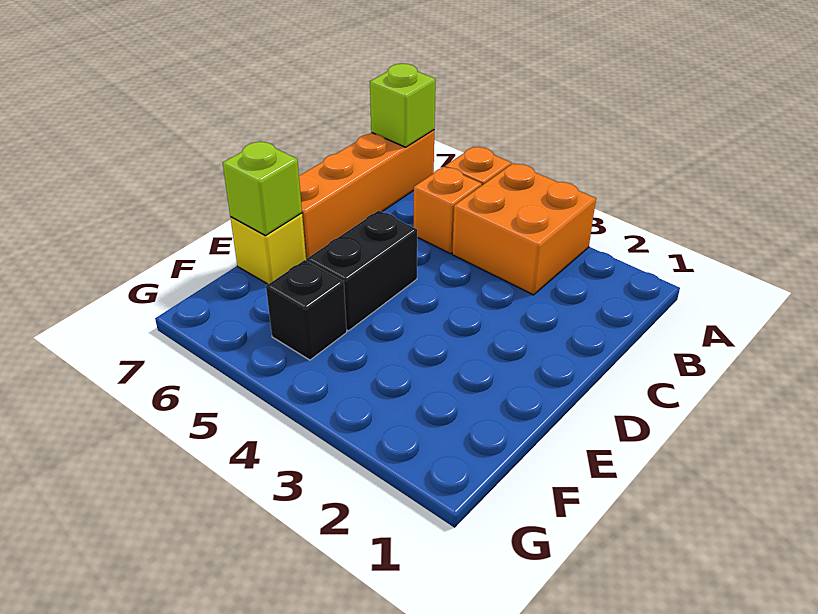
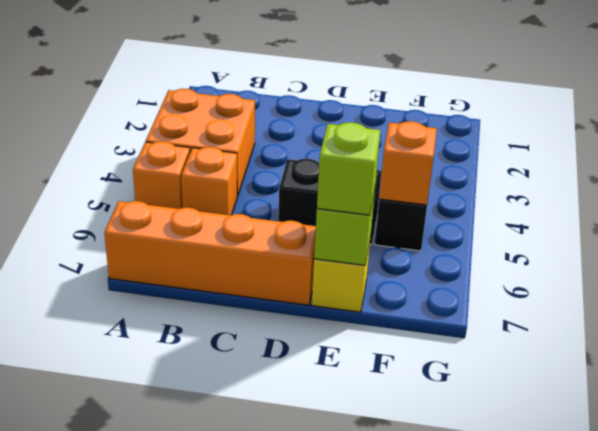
lime brick A7 level 2 -> lime brick E7 level 3
none -> orange brick F5 level 2

